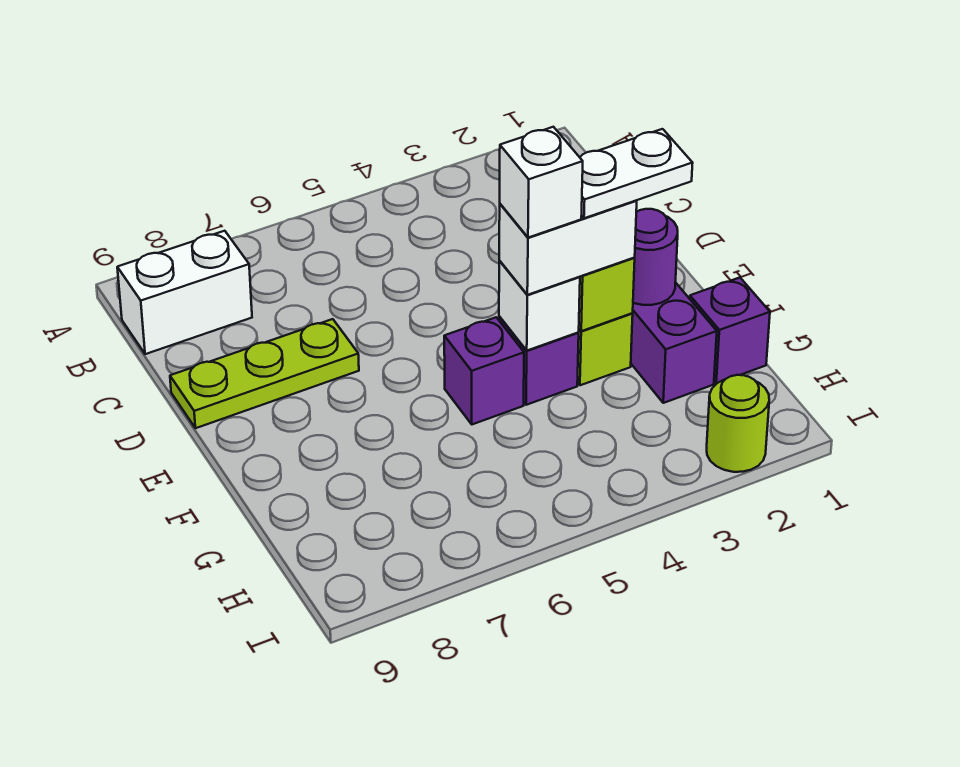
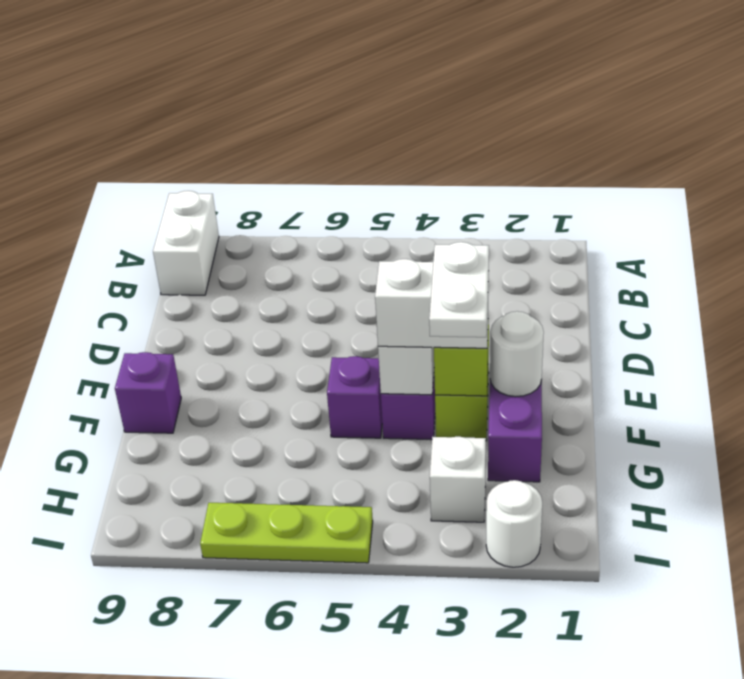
white brick B8:B9 level 1 -> white brick A9:B9 level 1
lime plate D7:D9 level 1 -> lime plate I5:I7 level 1
purple round brick F2 level 2 -> white round brick F2 level 2
white plate F2:F3 level 4 -> white plate F3:G3 level 4
white brick F4 level 4 -> white brick H3 level 1
purple brick G1 level 1 -> purple brick F9 level 1
lime round brick I2 level 1 -> white round brick I2 level 1

